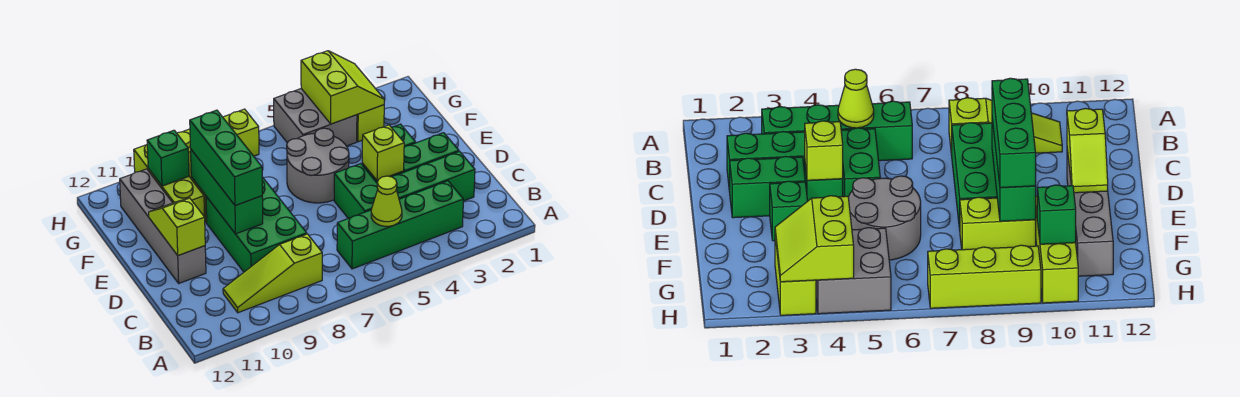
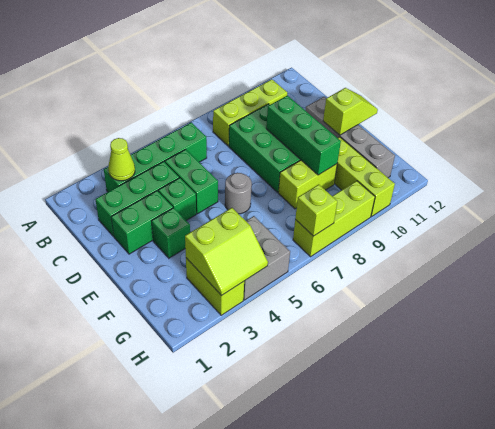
lime cone B5 level 2 -> lime cone B3 level 2
lime slope B8:B10 level 1 top 8 -> lime brick B8:B10 level 1
lime brick D4 level 2 -> lime brick H7 level 2
green brick D9:F9 level 3 -> none
lime slope D11:E11 level 2 top D -> lime slope E11:E12 level 2 top 11
grey round brick E5:F6 level 1 -> grey round brick E6 level 1
lime slope G3:H4 level 2 top 4 -> lime slope G3:H4 level 2 top G
green brick G10 level 2 -> none

